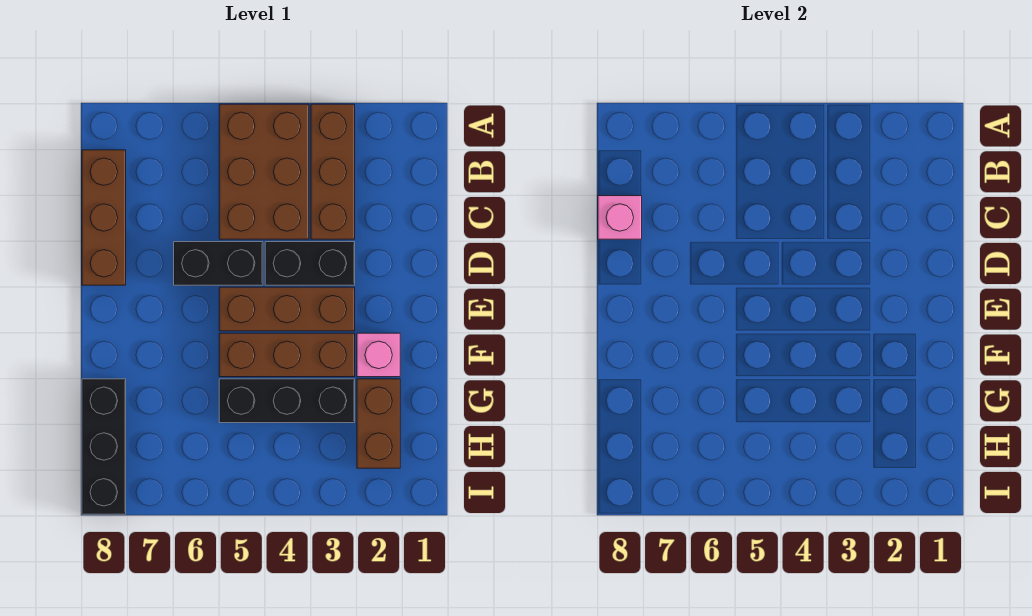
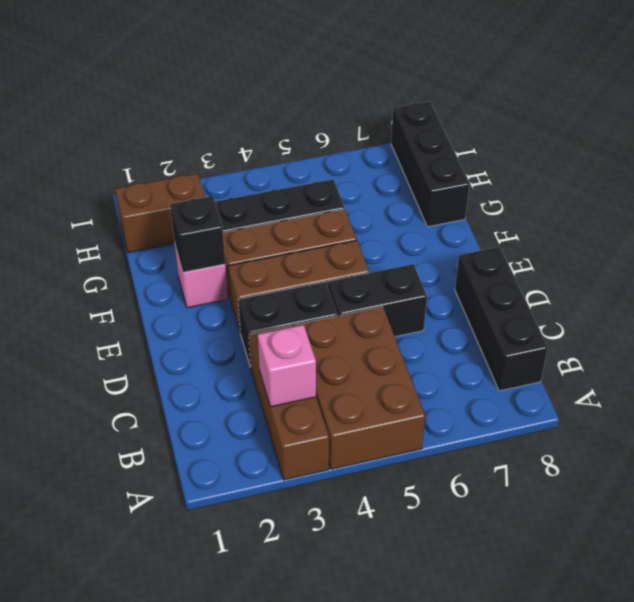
brown brick B8:D8 level 1 -> black brick B8:D8 level 1
pink brick C8 level 2 -> pink brick B3 level 2
none -> black brick F2 level 2
brown brick G2:H2 level 1 -> brown brick H1:H2 level 1

